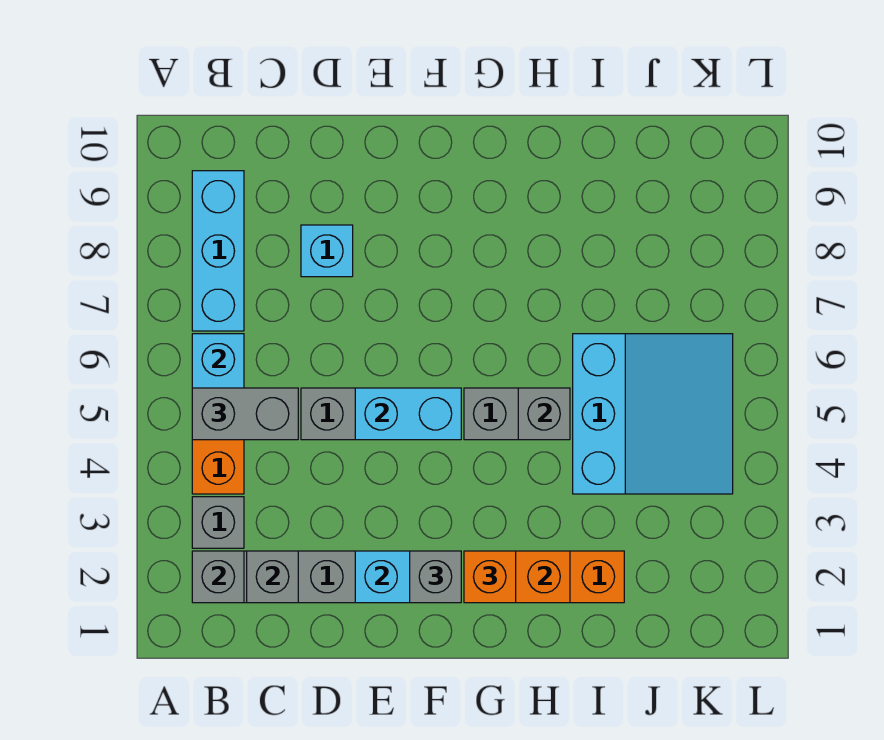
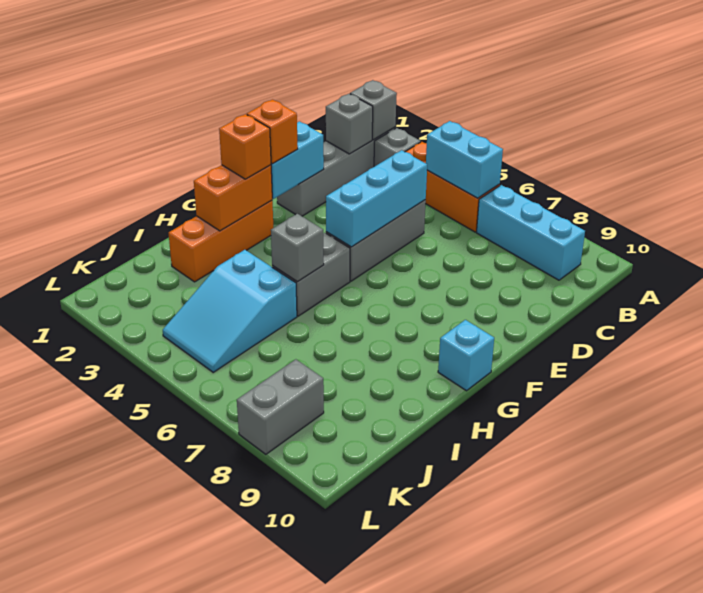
grey brick B5:C5 level 3 -> grey brick K8:L8 level 1
cyan brick D8 level 1 -> cyan brick G10 level 1
cyan brick E5:F5 level 2 -> cyan brick D5:F5 level 2
grey brick F2 level 3 -> orange brick F2 level 3
cyan slope I4:K6 level 1 top I -> cyan slope I4:K5 level 1 top I

